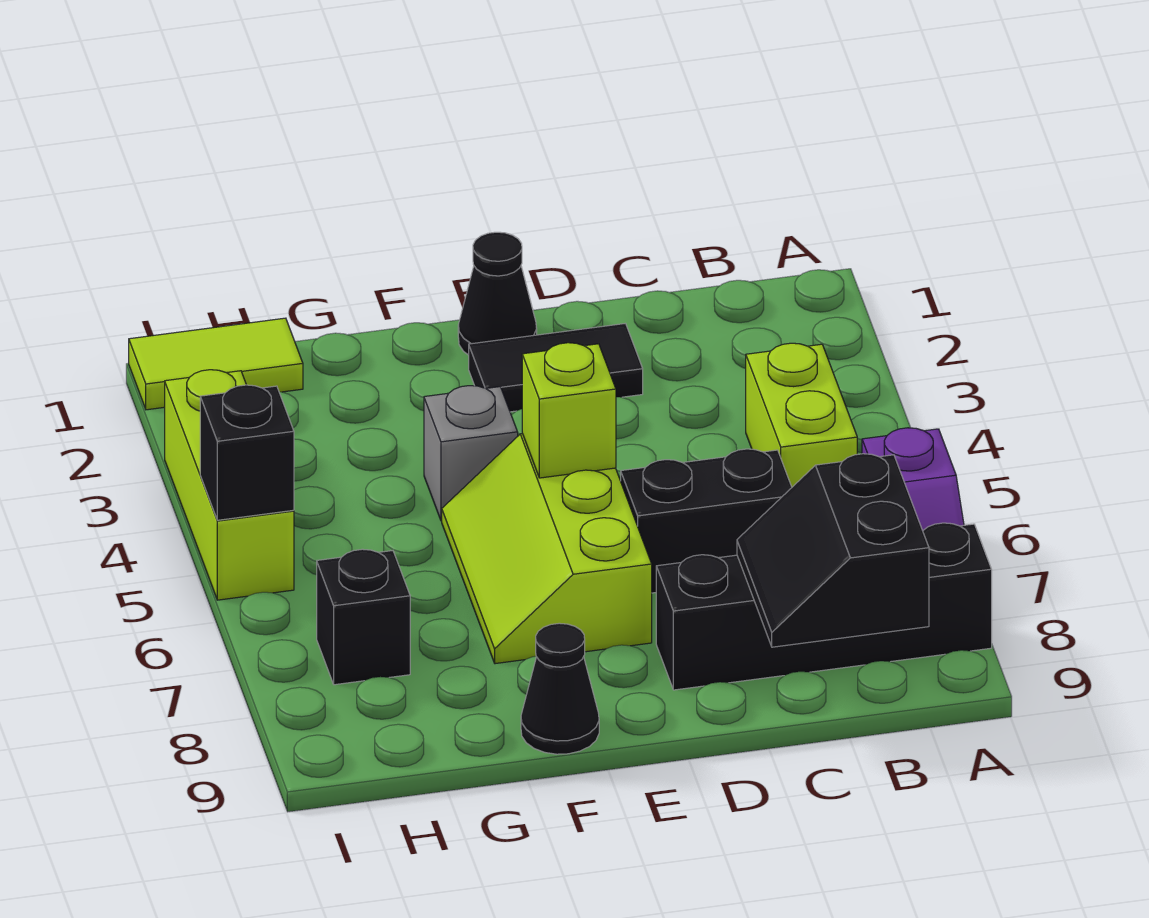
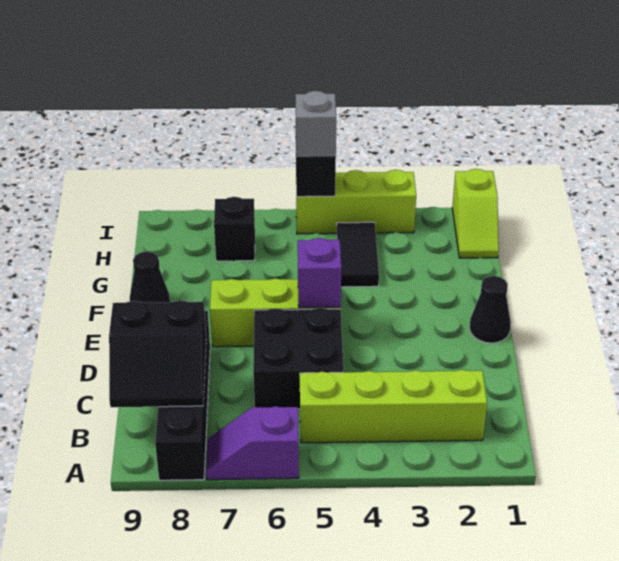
lime brick B4:B5 level 1 -> lime brick B2:B5 level 1
black slope B8:C9 level 2 top B -> black slope B8:C9 level 2 top C
black brick C6:D6 level 1 -> black brick C5:D6 level 1
black tile D2:E2 level 1 -> black tile G4:H4 level 1
lime brick E5 level 2 -> purple brick E5 level 2
grey brick F4 level 1 -> grey brick I5 level 3
lime tile H1:I1 level 1 -> lime slope H1:I1 level 1 top I

